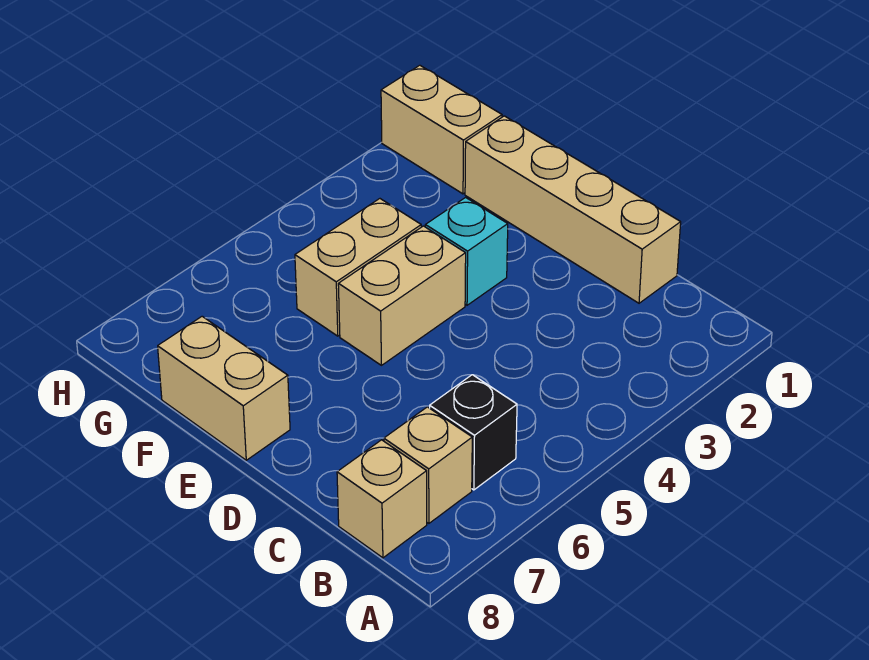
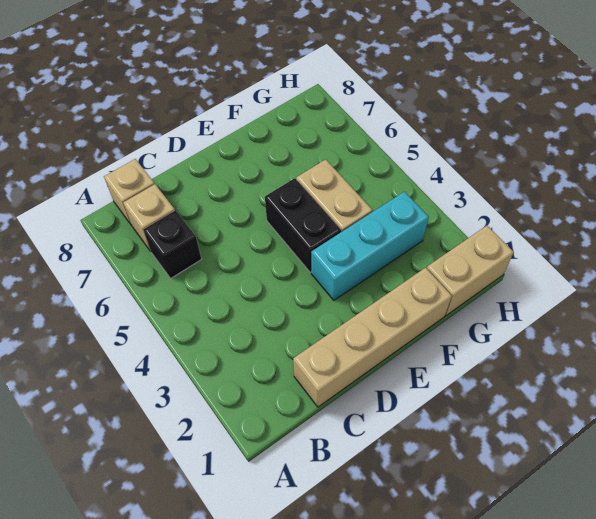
cyan brick E3 level 1 -> cyan brick E3:G3 level 1
tan brick E4:E5 level 1 -> black brick E4:E5 level 1
tan brick E8:F8 level 1 -> none

